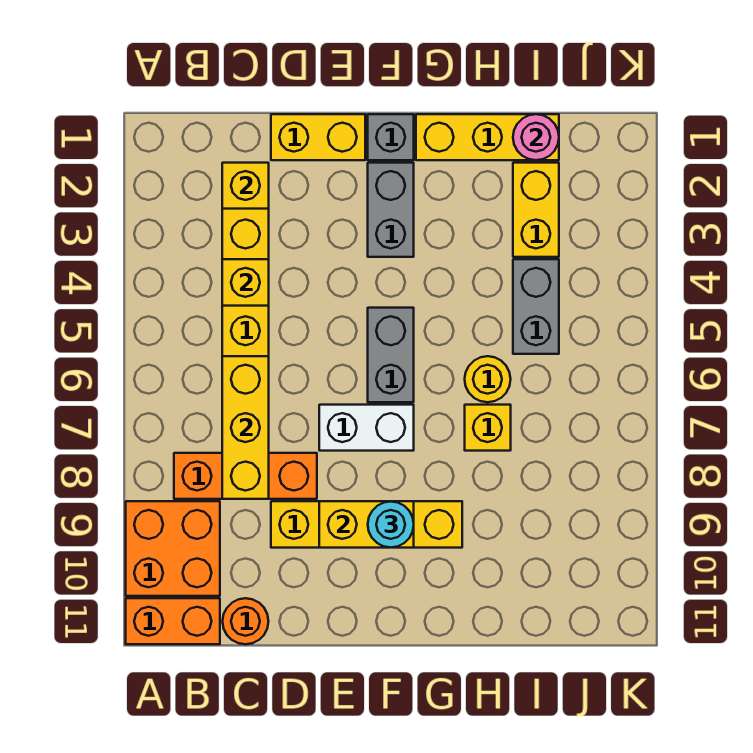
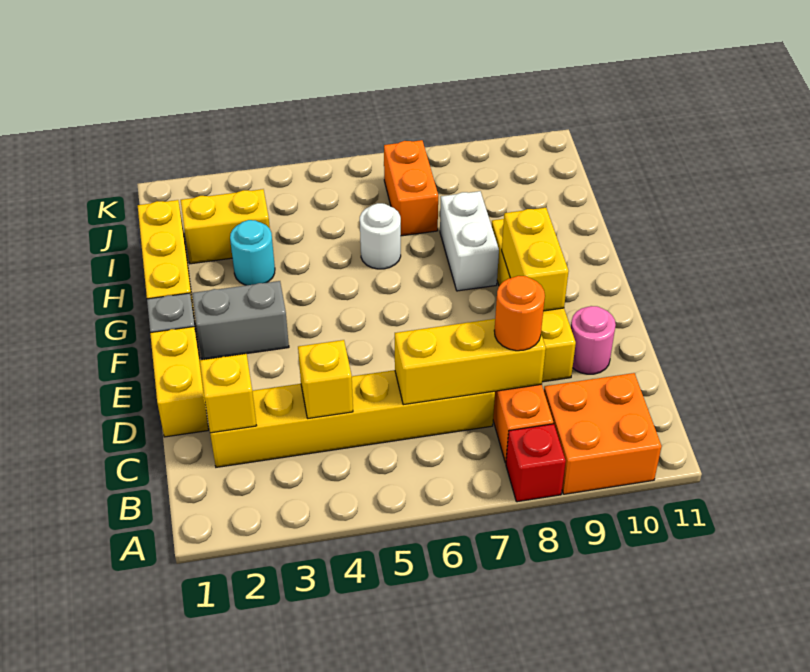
none -> red brick A8 level 1
orange brick A11:B11 level 1 -> orange brick I7:J7 level 1
orange round brick C11 level 1 -> orange round brick C8 level 3
white brick E7:F7 level 1 -> white brick G8:H8 level 1
grey brick F5:F6 level 1 -> none
cyan round brick F9 level 3 -> cyan round brick H3 level 1
yellow round brick H6 level 1 -> white round brick H6 level 1
yellow brick H7 level 1 -> none
pink round brick I1 level 2 -> pink round brick D10 level 1
grey brick I4:I5 level 1 -> none

